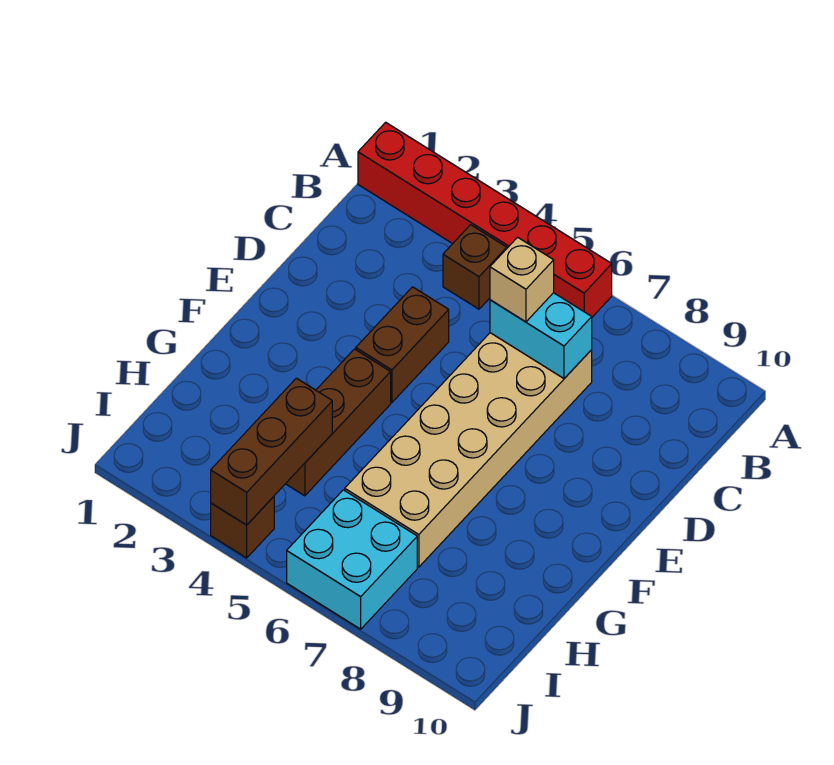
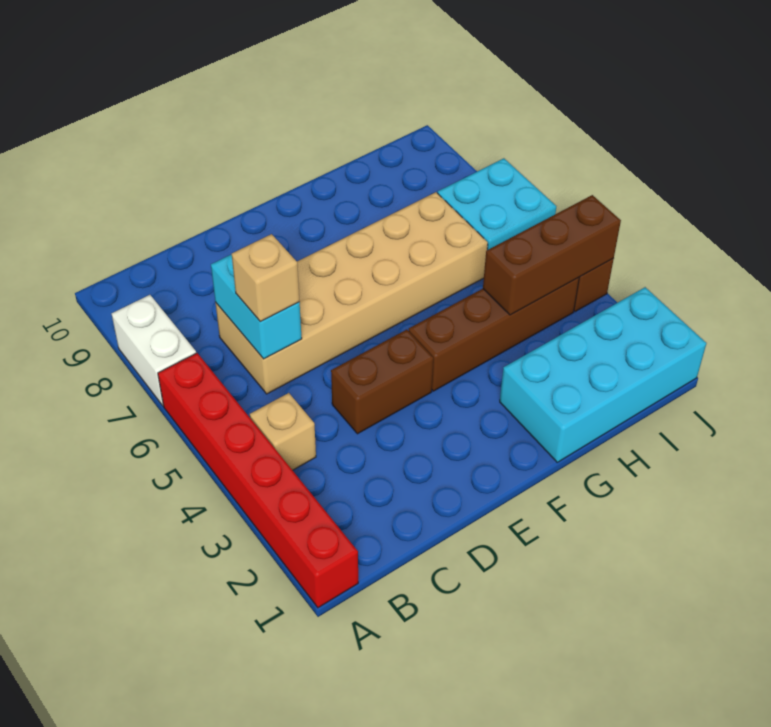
none -> white brick A7:A8 level 1
brown brick B4 level 1 -> tan brick B4 level 1
brown brick F4:H4 level 1 -> brown brick F4:I4 level 1
none -> cyan brick G1:J2 level 1

